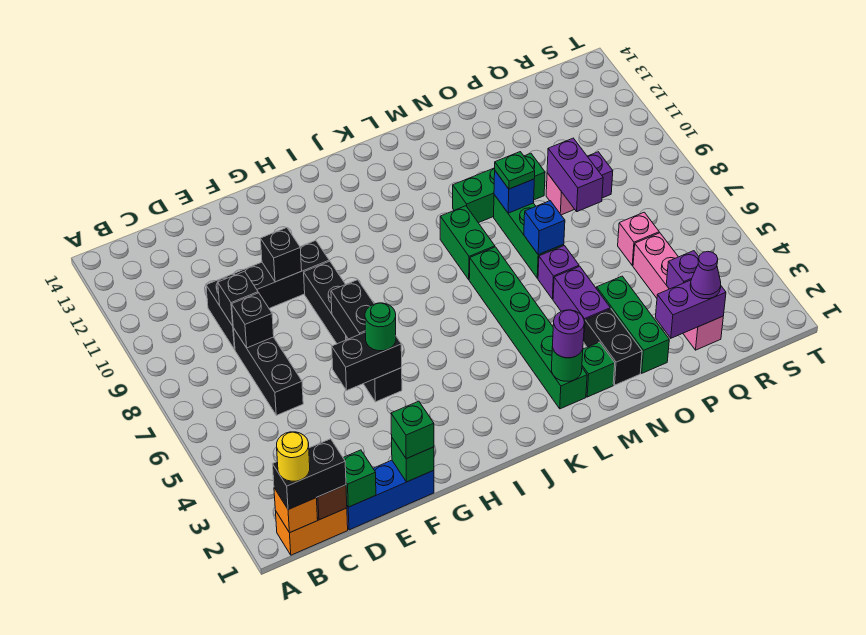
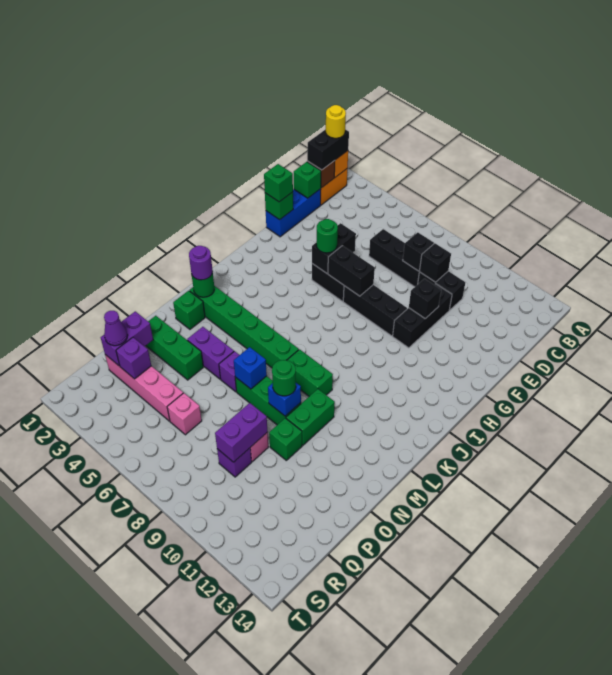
black brick N2:N3 level 1 -> none
green plate N9 level 3 -> green round brick N9 level 3
purple brick P8:P9 level 2 -> purple brick P9:Q9 level 2

